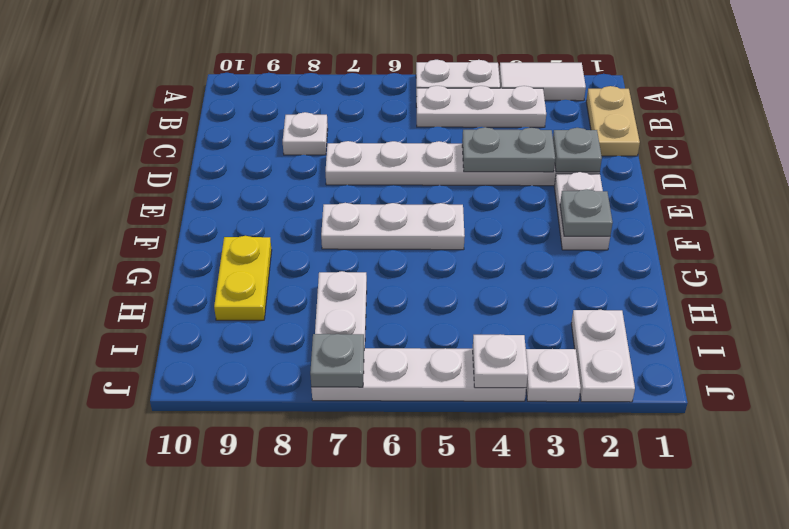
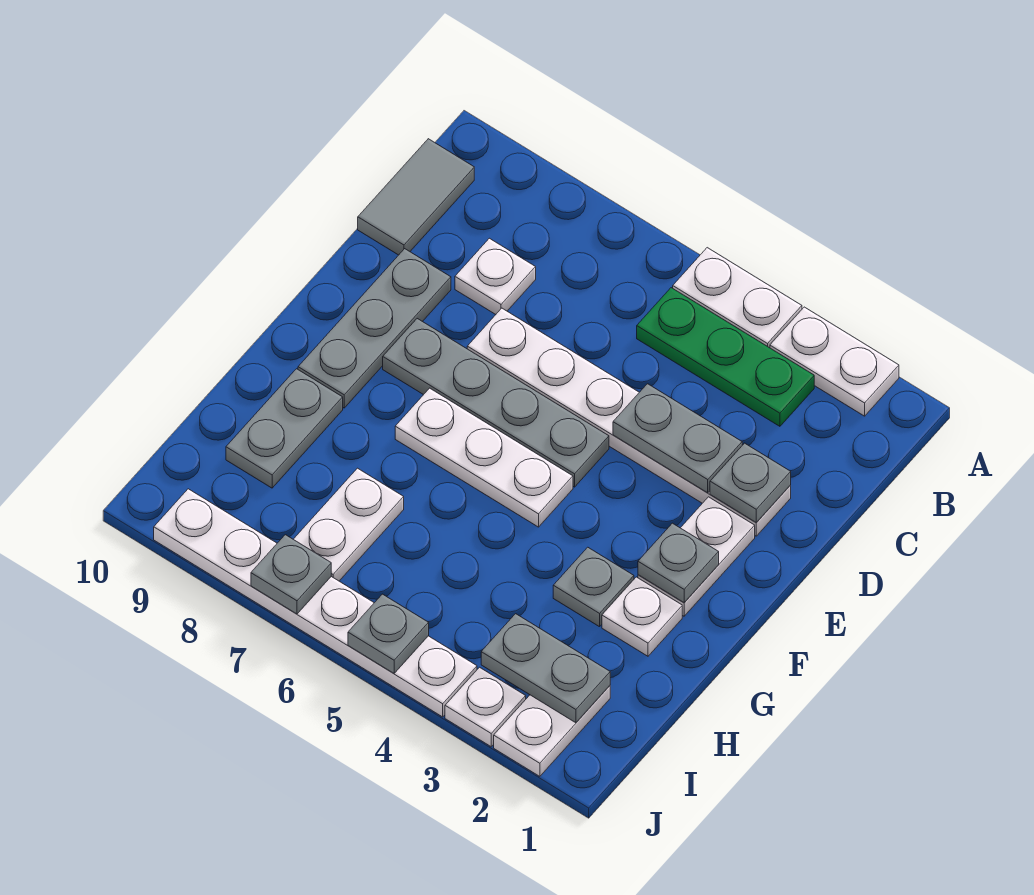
white tile A2:A3 level 1 -> white plate A2:A3 level 1
tan plate B1:C1 level 1 -> none
white plate B3:B5 level 1 -> green plate B3:B5 level 1
none -> grey tile B10:C10 level 1
none -> grey plate D9:F9 level 1
none -> grey plate E5:E8 level 1
none -> grey plate G3 level 1
yellow plate G9:H9 level 1 -> grey plate G9:H9 level 1
none -> grey plate I2:I3 level 2
white plate J4:J7 level 1 -> white plate J4:J9 level 1
white plate J4 level 2 -> white plate G2 level 1
none -> grey plate J5 level 2

